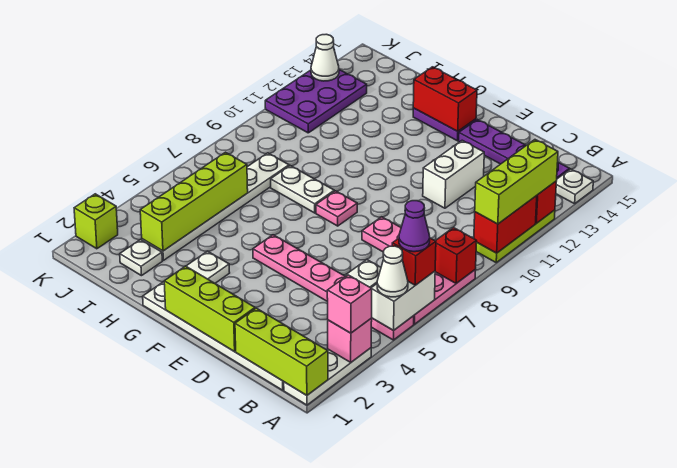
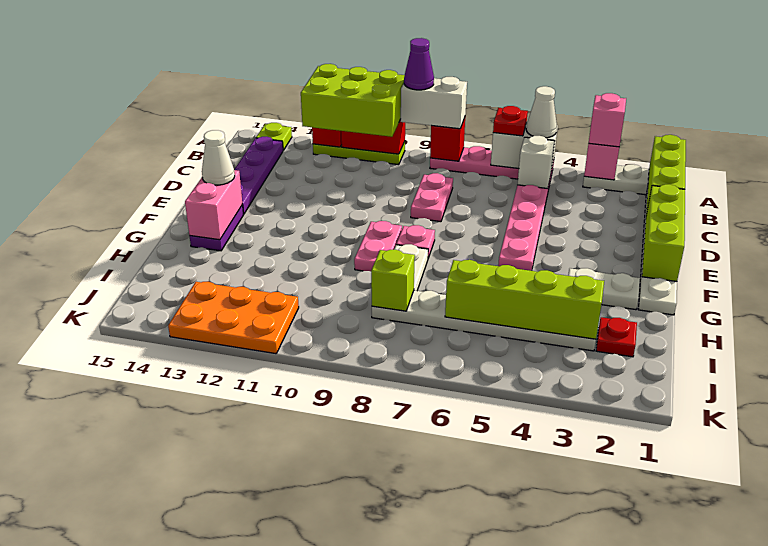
red brick A6 level 3 -> red plate A6 level 3
purple cone A6 level 4 -> purple cone A9 level 4
lime brick A10:A12 level 3 -> lime brick A10:B12 level 3
white plate A14 level 1 -> lime plate A14 level 1
white brick D11:D12 level 1 -> white brick A8:A9 level 3
none -> pink plate F9:G9 level 1
red brick F14:G14 level 2 -> pink brick F14:G14 level 2
white plate I2 level 1 -> red plate I2 level 1
purple plate J11:K13 level 1 -> orange plate J11:K13 level 1
lime brick K2 level 1 -> lime brick I8 level 2
white cone K13 level 2 -> white cone F14 level 3

